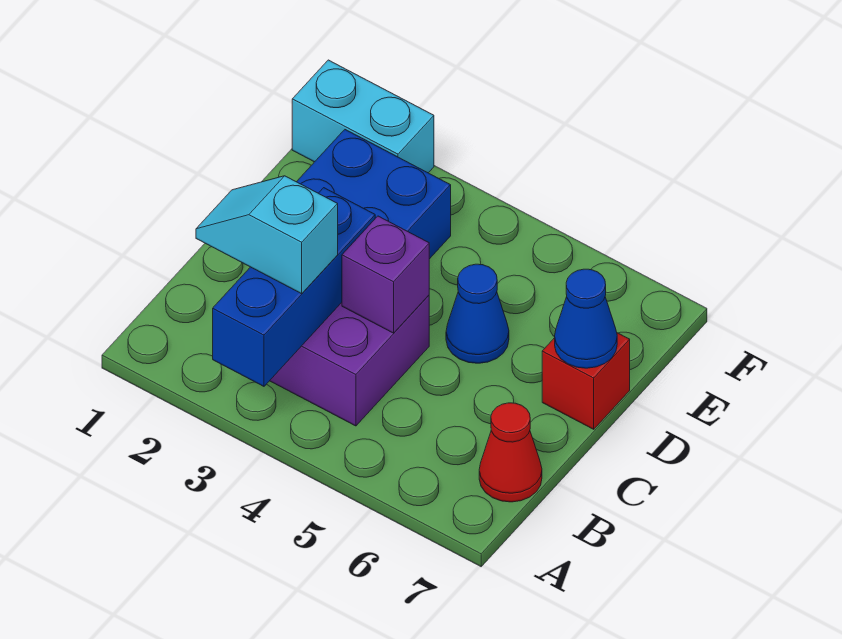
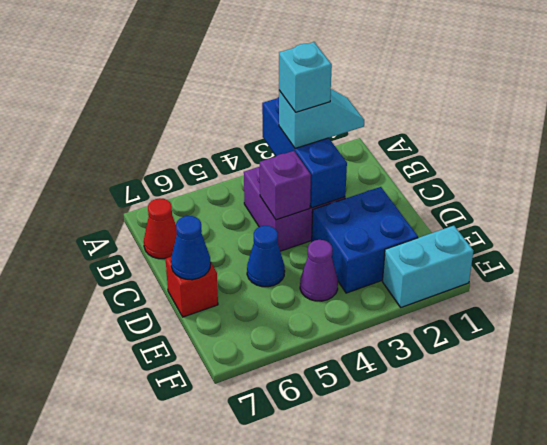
none -> cyan brick B3 level 4
none -> purple cone E4 level 1

